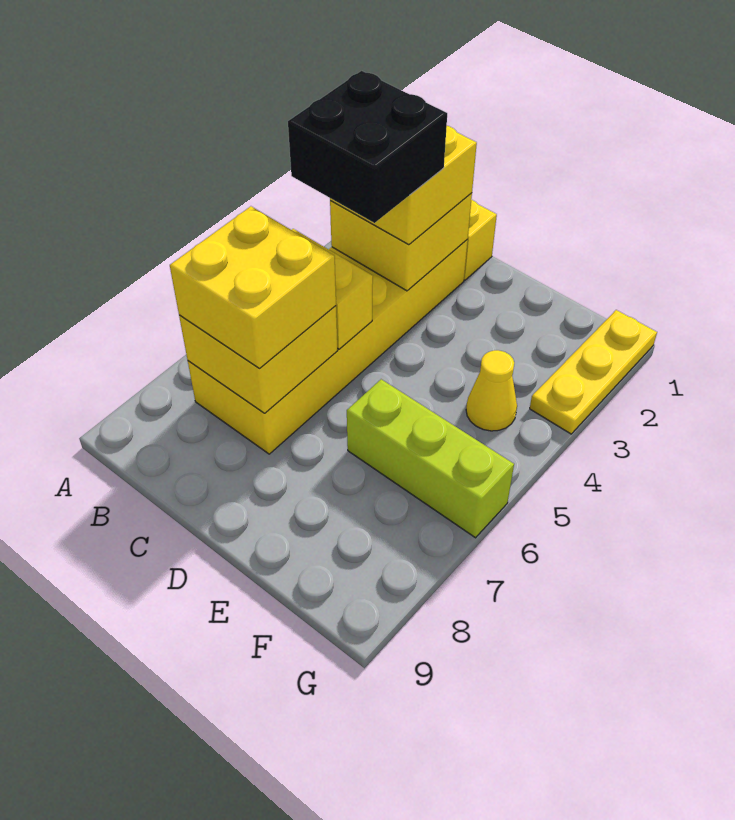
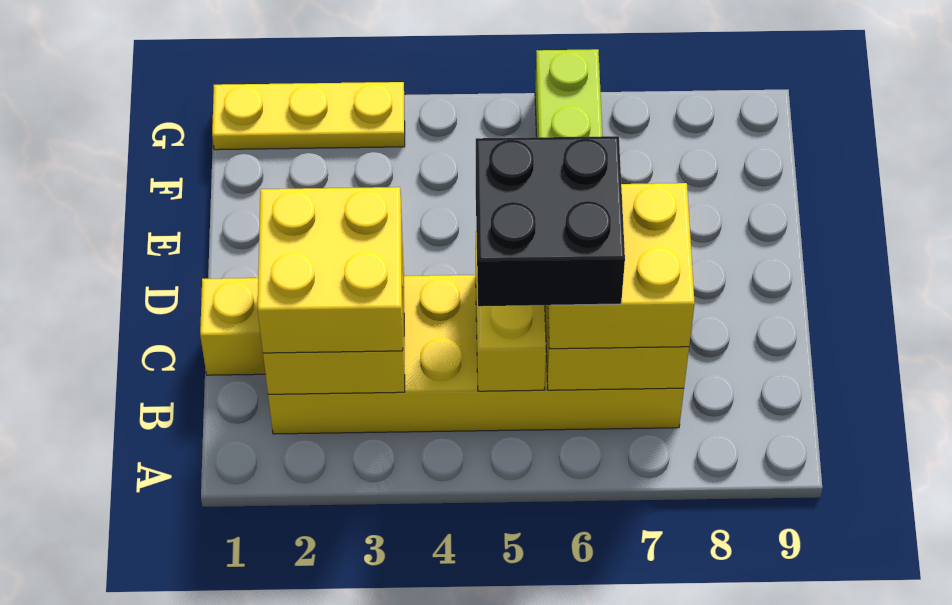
black brick B3:C4 level 4 -> black brick B5:C6 level 4
yellow cone F4 level 1 -> none

